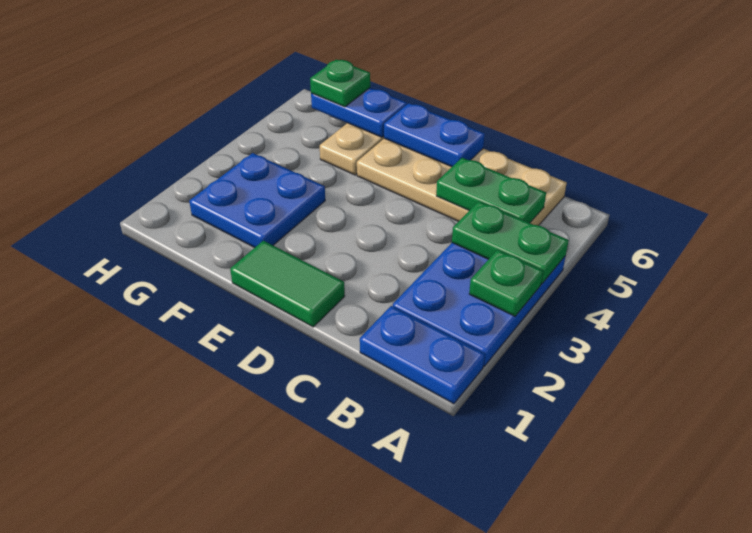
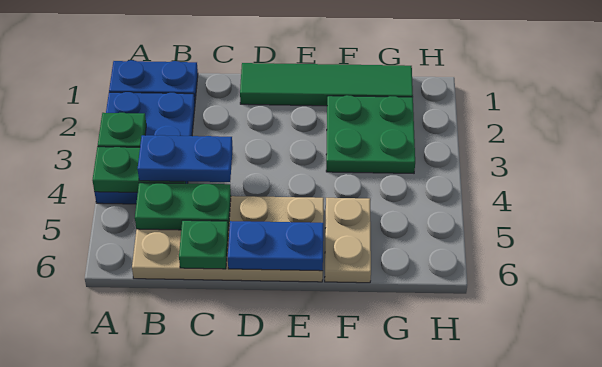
green tile D1:E1 level 1 -> green tile D1:G1 level 1
blue plate F2:G3 level 1 -> green plate F2:G3 level 1
blue plate F6:G6 level 2 -> blue plate B4:C4 level 3
green plate G6 level 3 -> green plate C6 level 2

